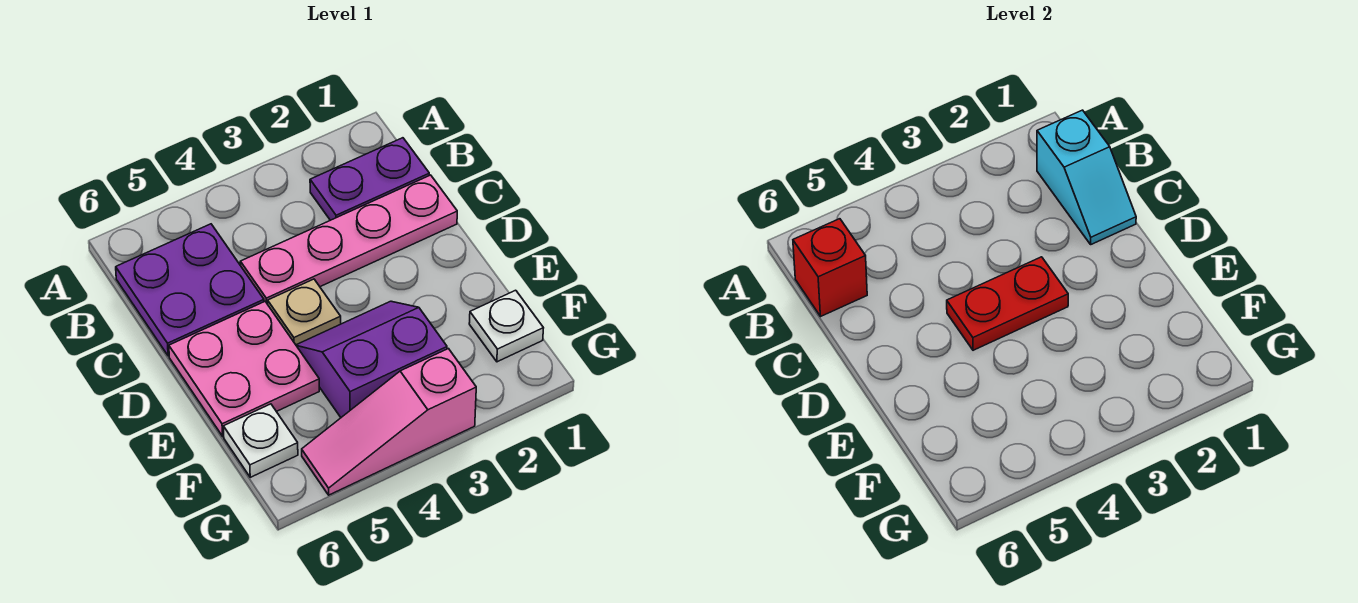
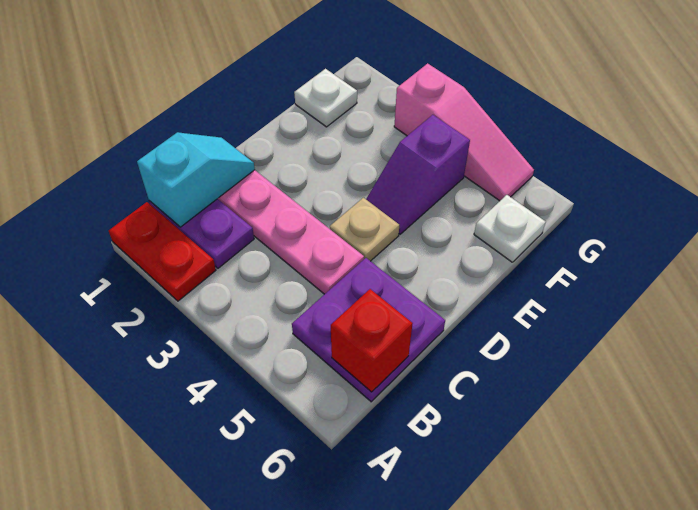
red plate D3:D4 level 2 -> red plate A1:A2 level 1
pink plate D5:E6 level 1 -> none
purple slope E3:F4 level 1 top F -> purple slope E4:F4 level 1 top F

